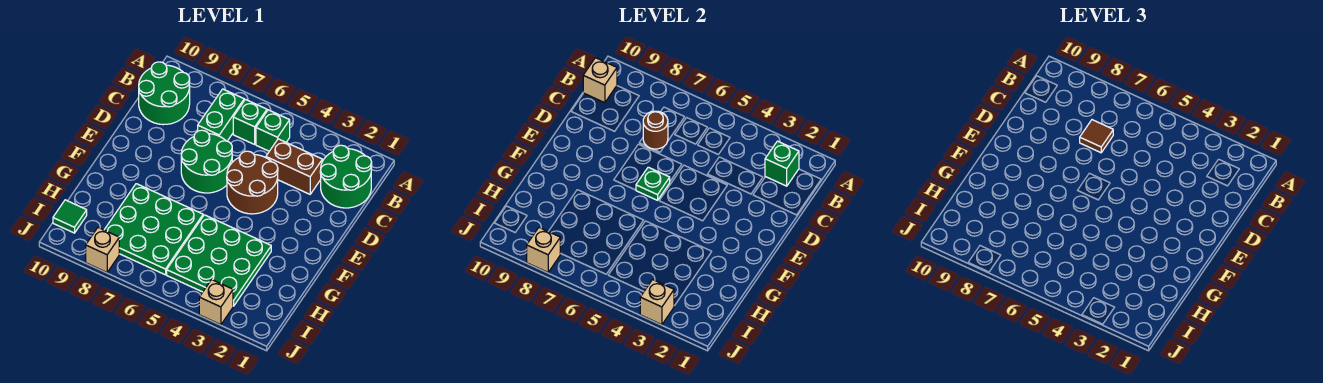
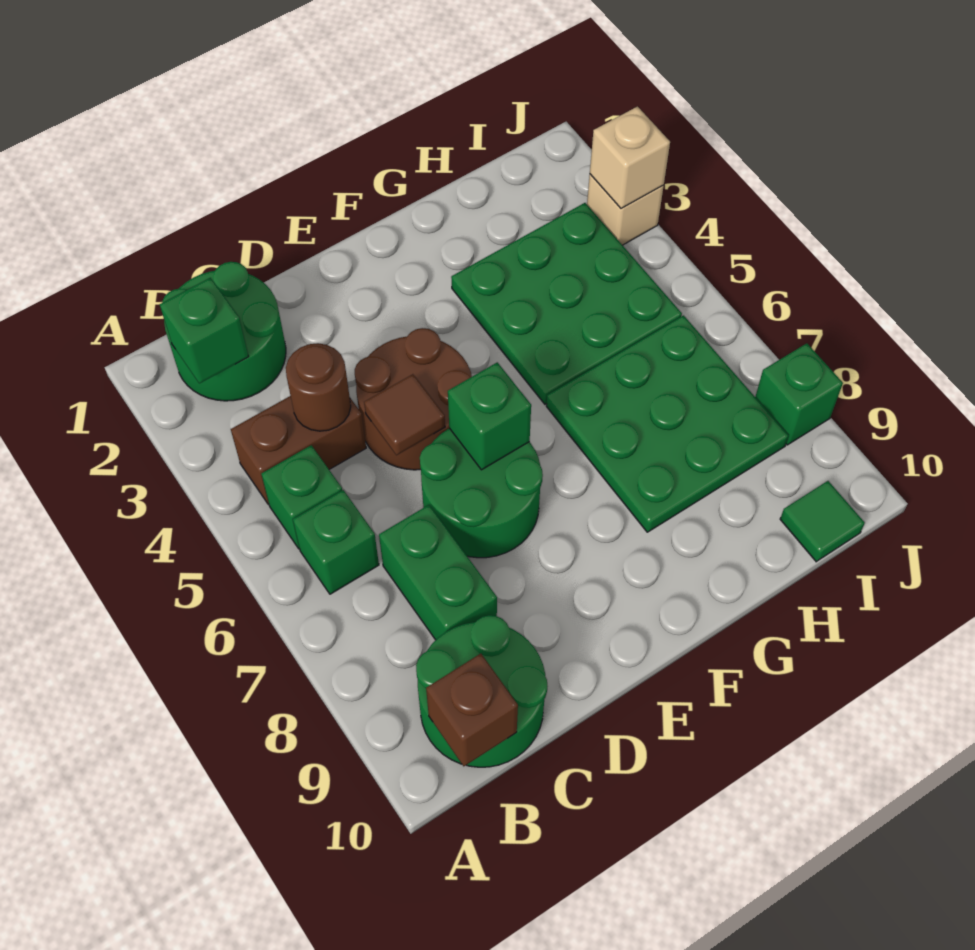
green brick B7:C7 level 1 -> green brick C7:C8 level 1
tan brick B10 level 2 -> brown brick B10 level 2
brown brick C3:C4 level 1 -> brown brick B4:C4 level 1
brown round brick C7 level 2 -> brown round brick C4 level 2
brown tile C7 level 3 -> brown tile D5 level 2
green plate E6 level 2 -> green brick E6 level 2
tan brick J8 level 1 -> green brick J8 level 1
tan brick J8 level 2 -> none

